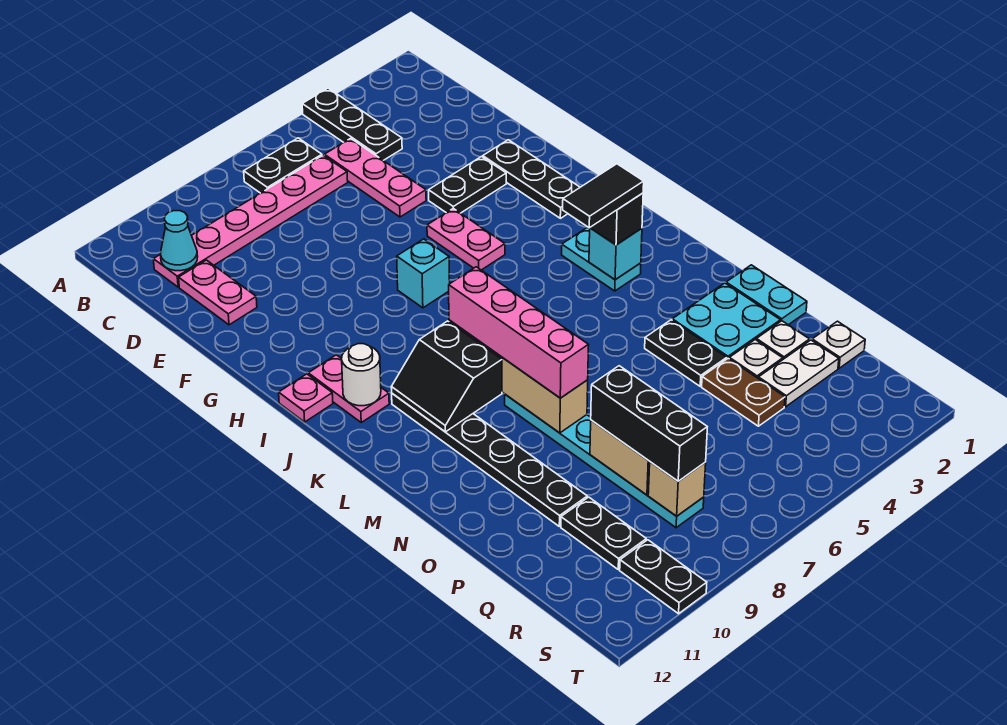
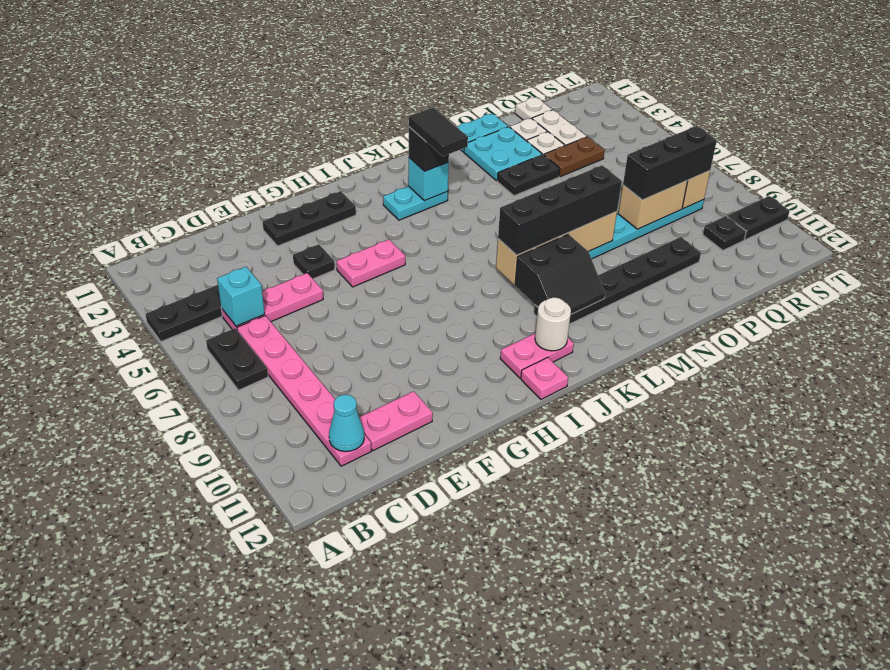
black plate F3:F4 level 1 -> black plate F4 level 1
cyan brick H7 level 1 -> cyan brick C5 level 2
pink brick K8:N8 level 3 -> black brick K8:N8 level 3
black plate Q10:R10 level 1 -> black plate R10 level 1

